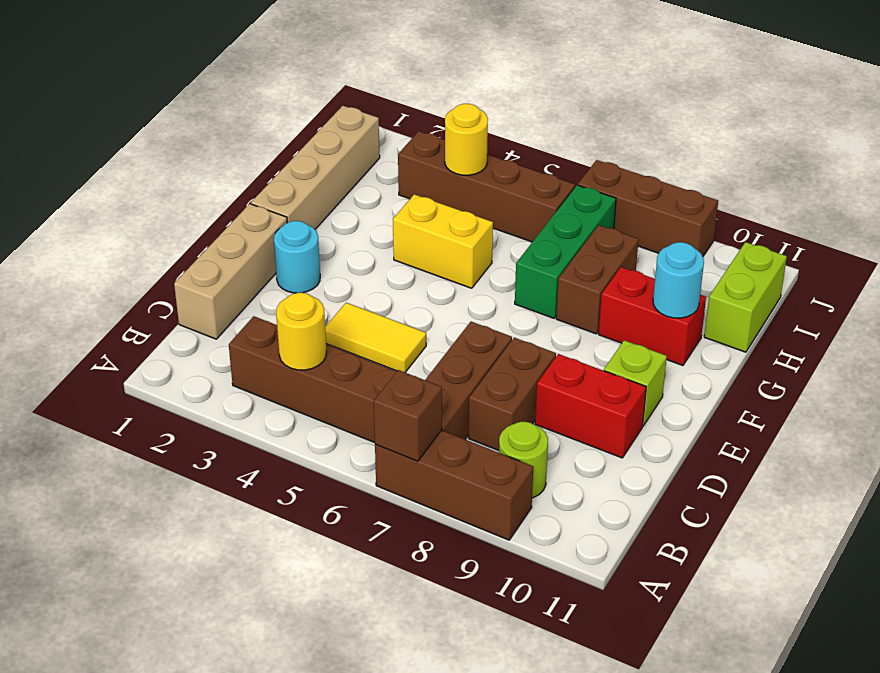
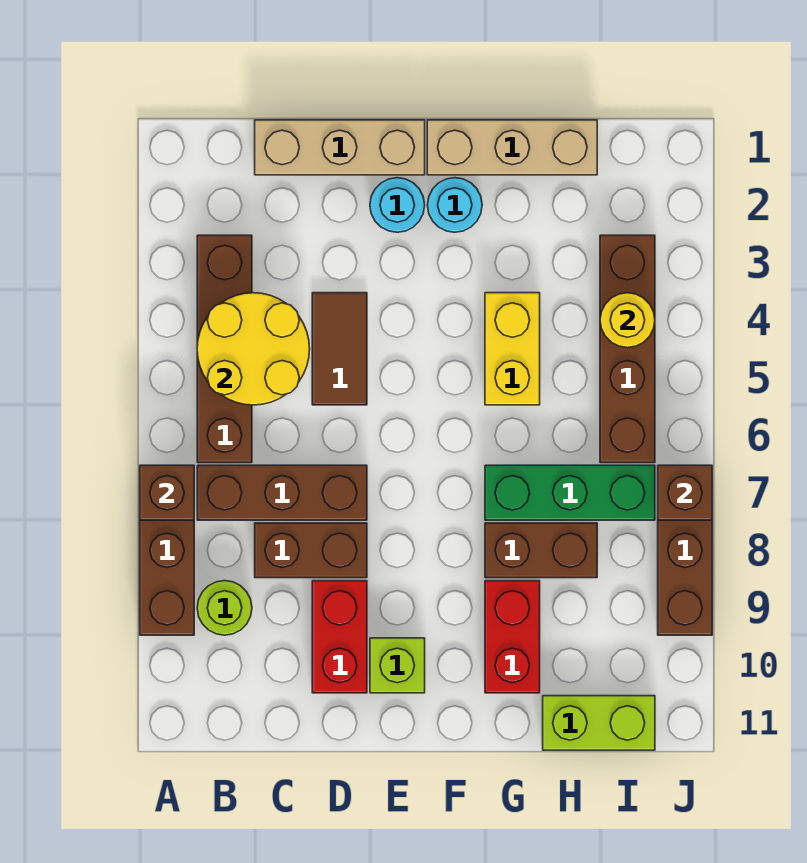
yellow round brick B4 level 2 -> yellow round brick B4:C5 level 2
yellow tile D4:D5 level 1 -> brown tile D4:D5 level 1
tan brick F1:I1 level 1 -> tan brick F1:H1 level 1
cyan round brick G10 level 2 -> cyan round brick F2 level 1
none -> brown brick J7 level 2

